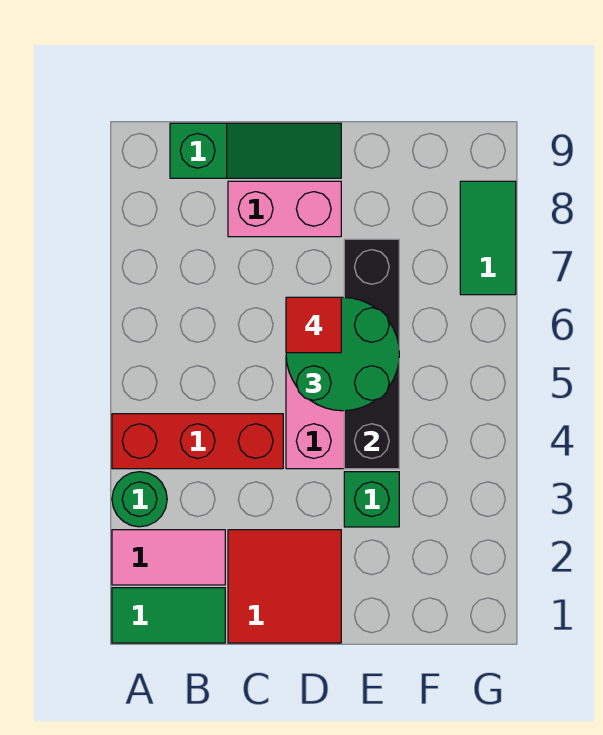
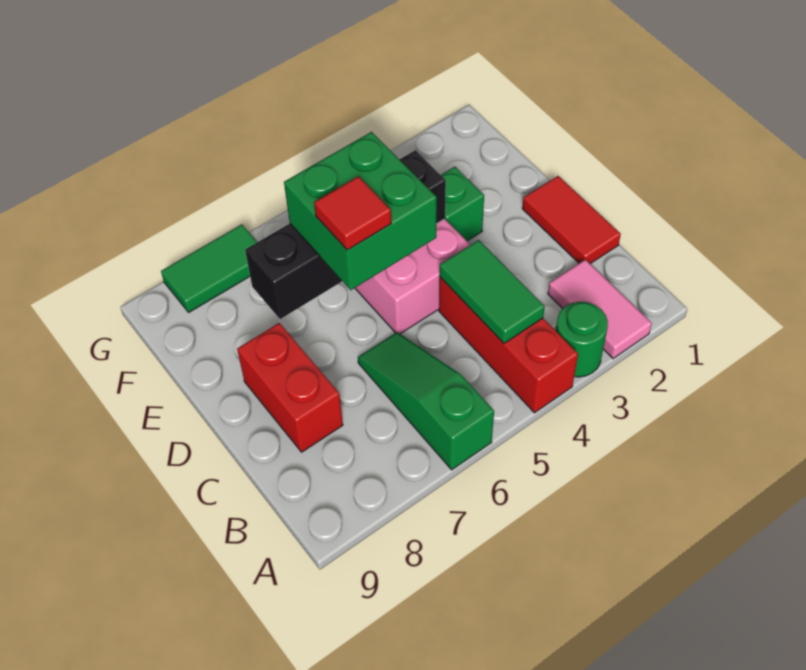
green tile A1:B1 level 1 -> green tile B4:C4 level 2
green slope B9:D9 level 1 top B -> green slope A6:C6 level 1 top A
red tile C1:D2 level 1 -> red tile C1:D1 level 1
pink brick C8:D8 level 1 -> red brick C8:D8 level 1
green round brick D5:E6 level 3 -> green brick D5:E6 level 3

